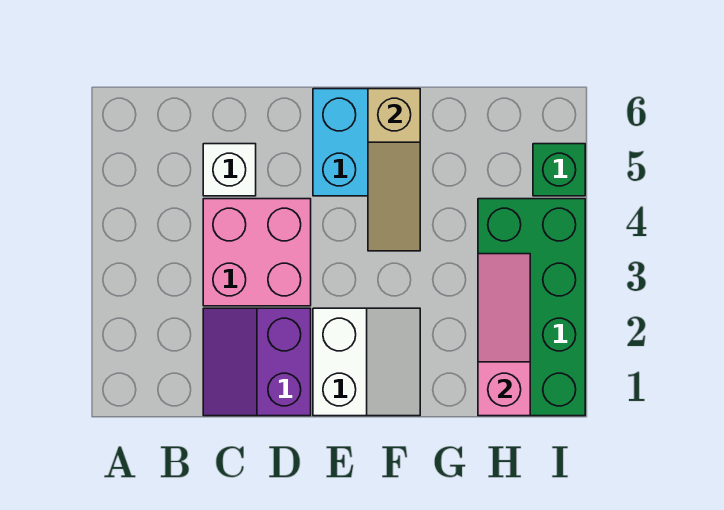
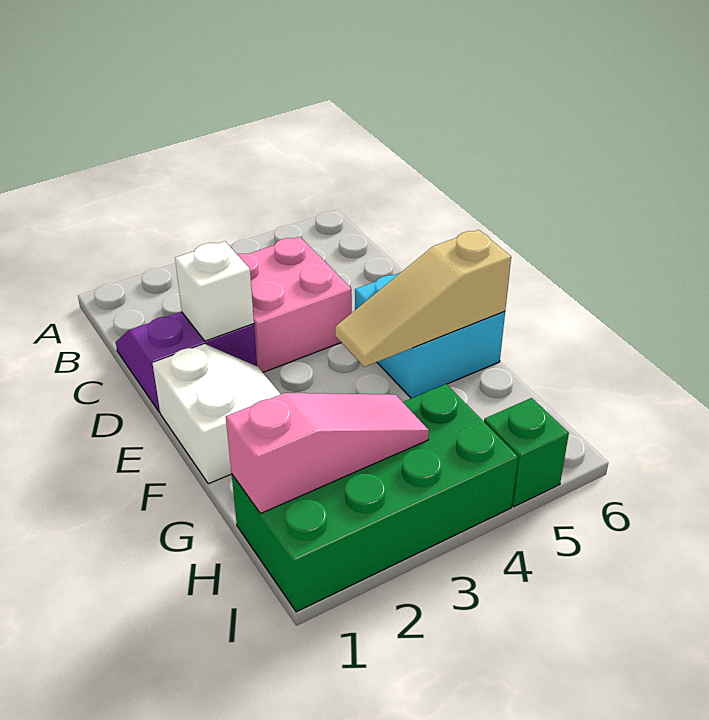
white brick C5 level 1 -> white brick D2 level 2
white slope E1:F2 level 1 top E -> white slope E1:F2 level 1 top 1

